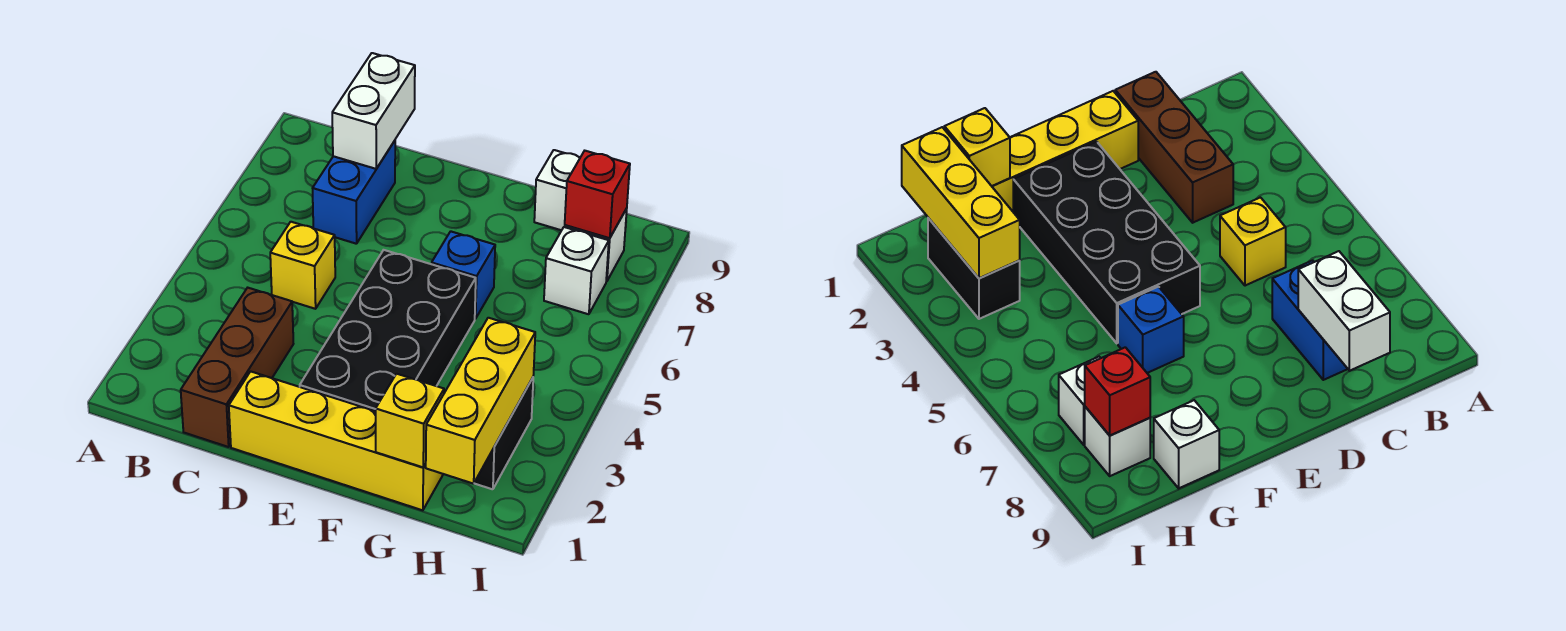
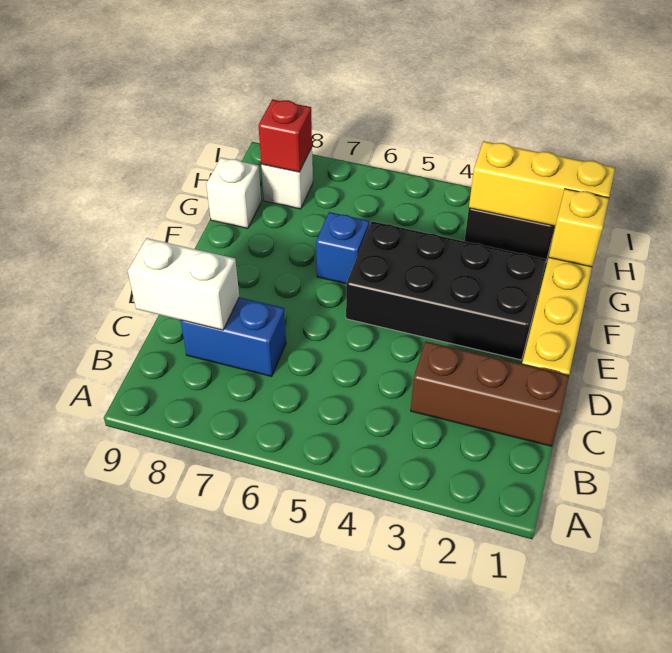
yellow brick C5 level 1 -> none
white brick H7 level 1 -> none

